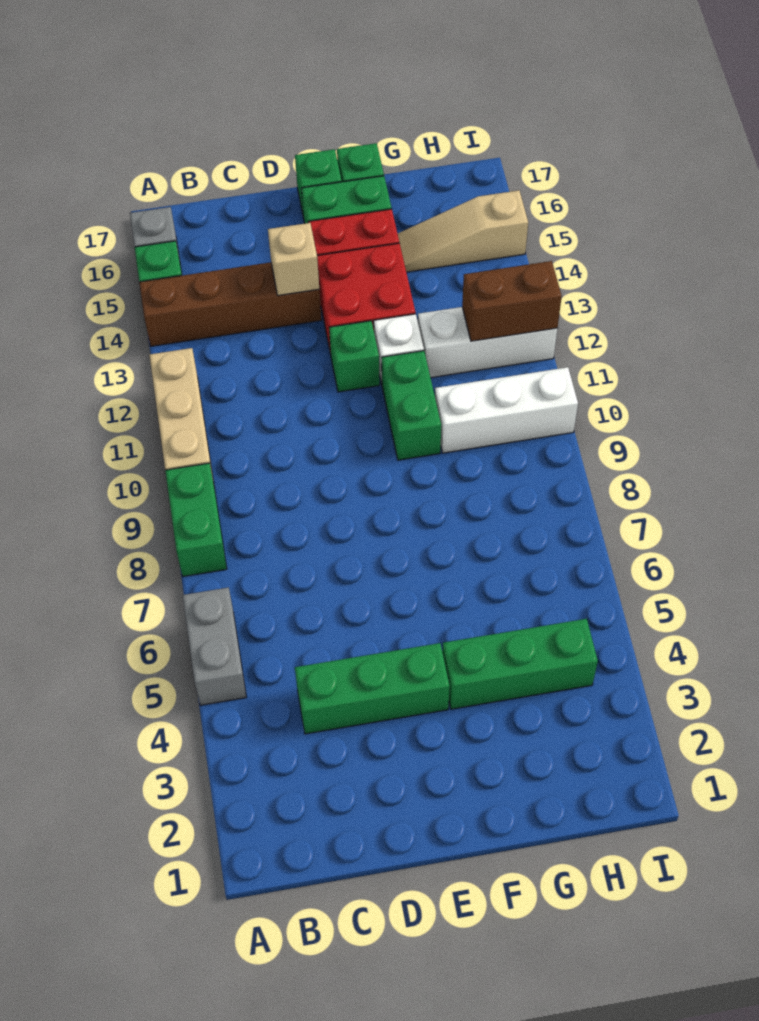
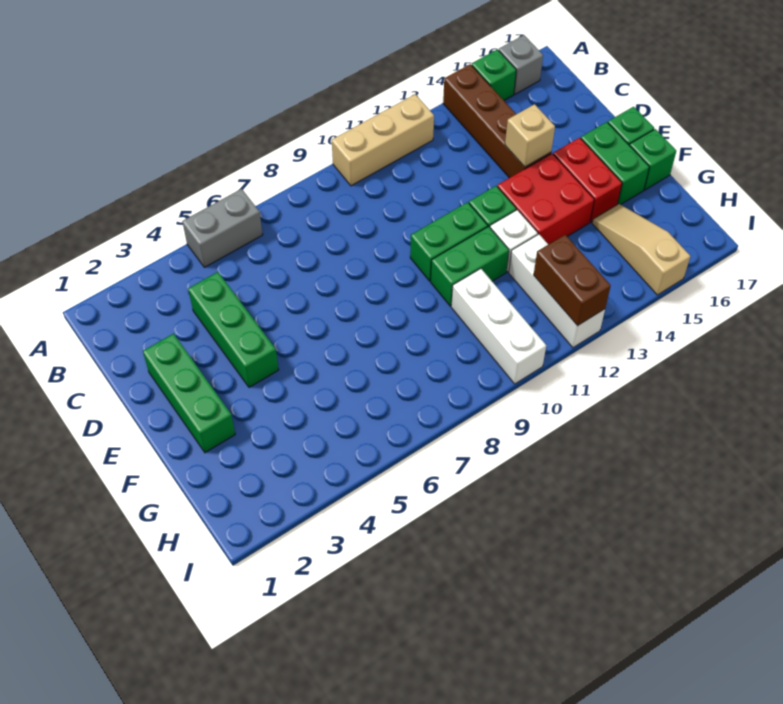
green brick A8:A9 level 1 -> green brick E10:E11 level 1
green brick F4:H4 level 1 -> green brick D2:F2 level 1

